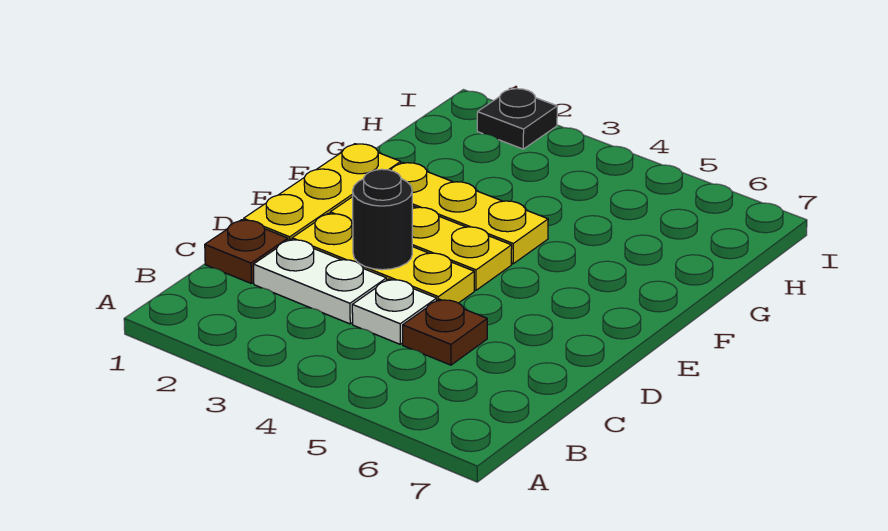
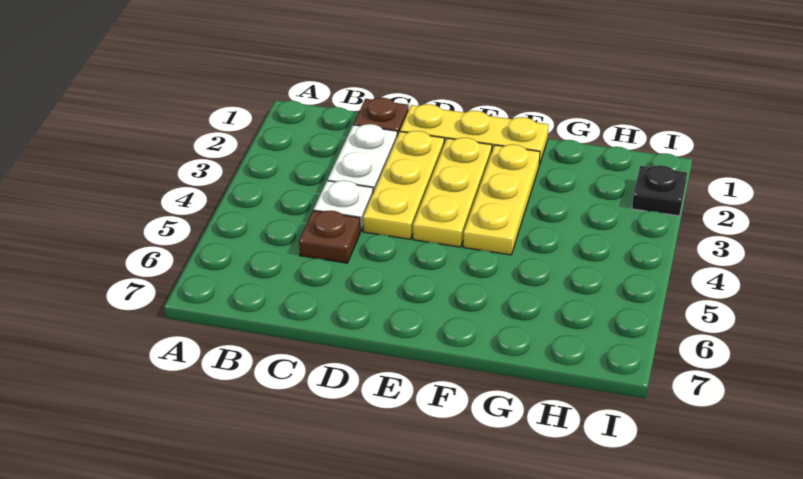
black round brick D3 level 2 -> none

